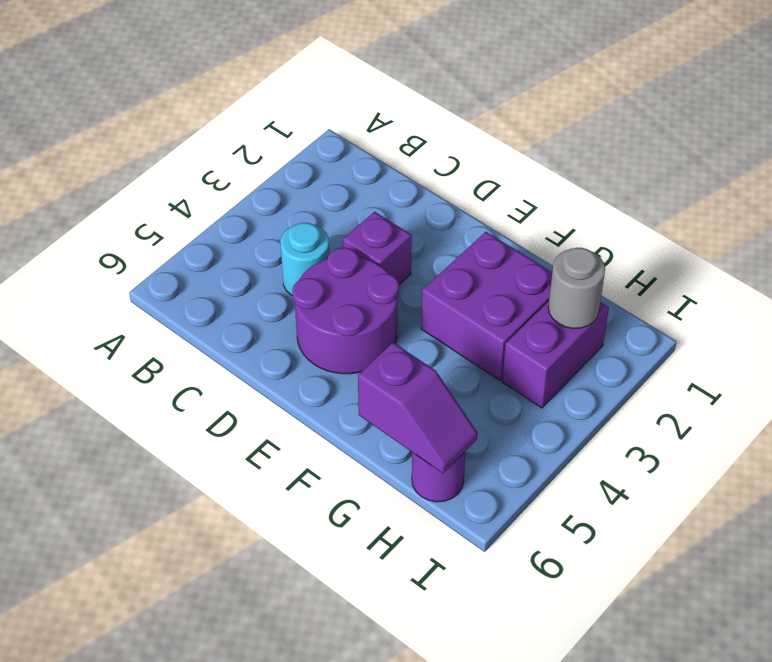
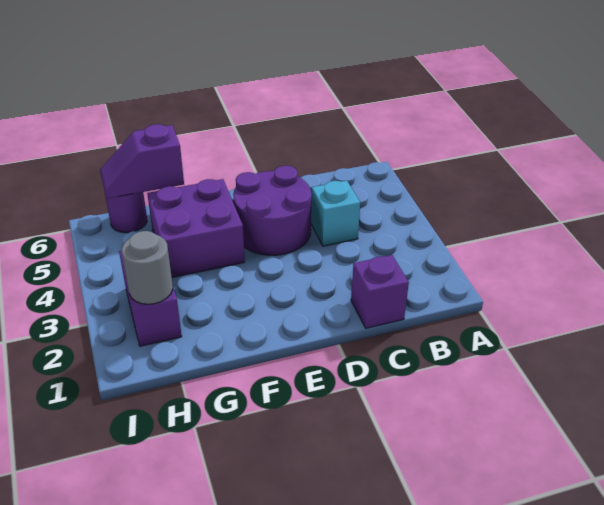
cyan round brick C4 level 1 -> cyan brick C4 level 1
purple brick D3 level 1 -> purple brick C1 level 1
purple brick F2:G3 level 1 -> purple brick F4:G5 level 1

